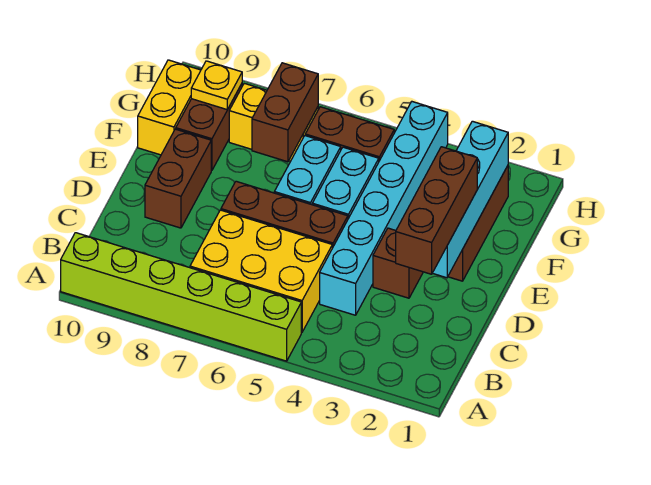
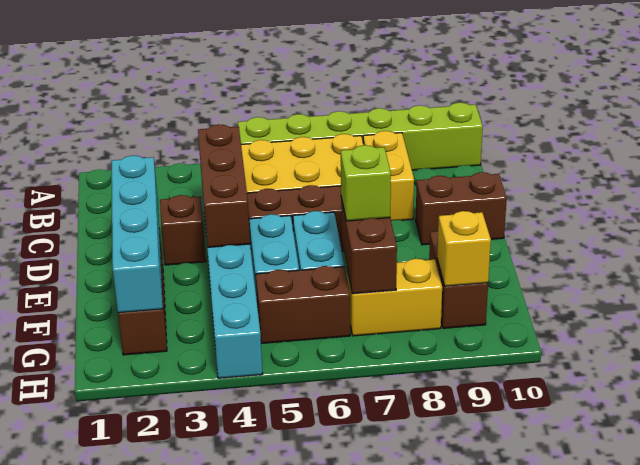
brown brick C2:E2 level 3 -> brown brick C4:E4 level 2
brown brick D9:E9 level 1 -> brown brick D9:D10 level 1
none -> lime brick F7 level 3
yellow brick F10:G10 level 1 -> yellow brick B8:C8 level 1
yellow plate G9 level 2 -> yellow brick G9 level 2

